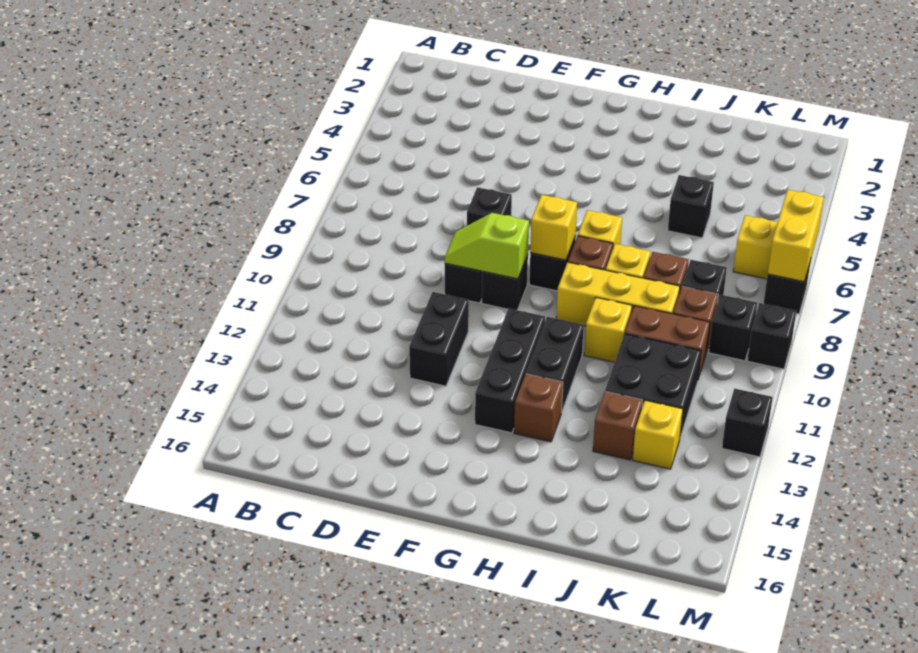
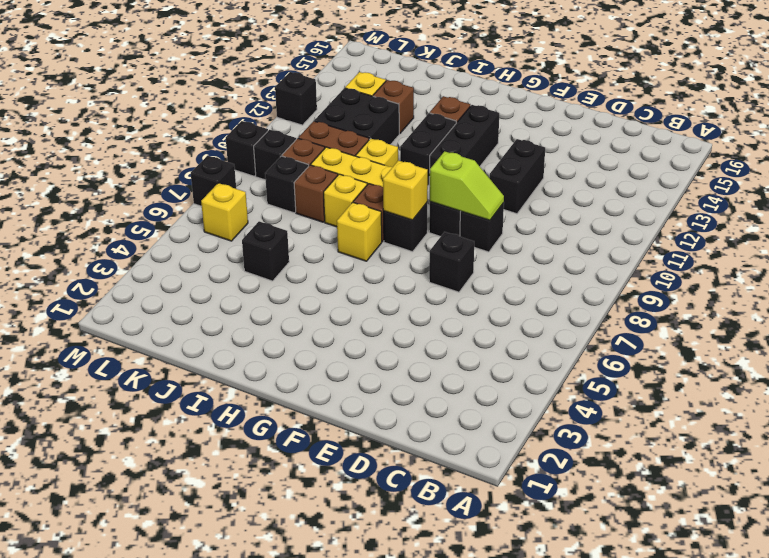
yellow brick M6:M7 level 2 -> none

